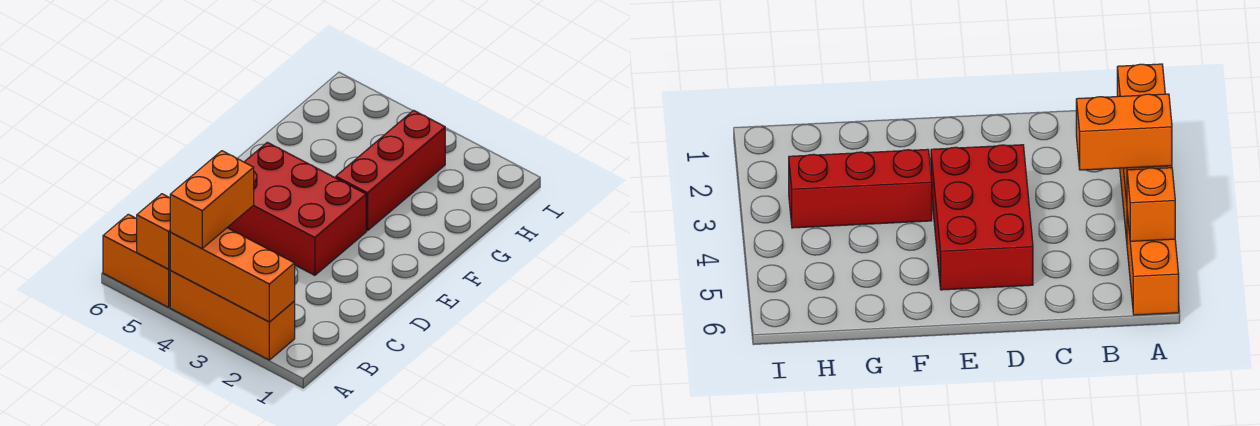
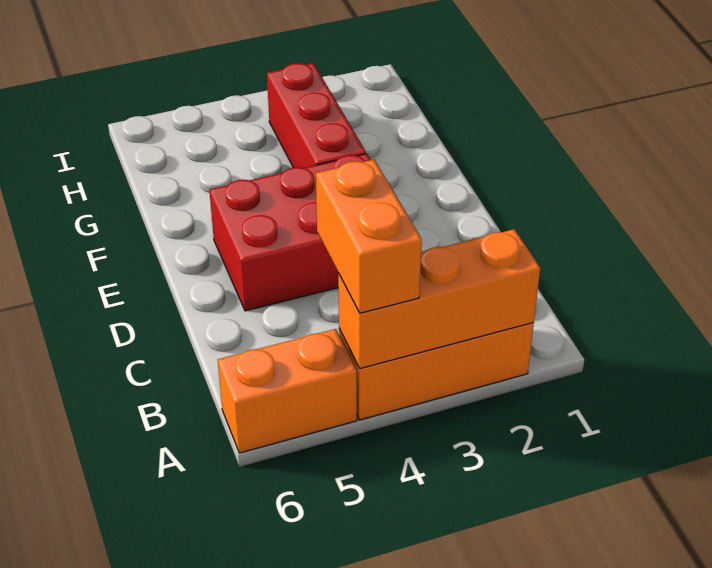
orange brick A5 level 2 -> none

